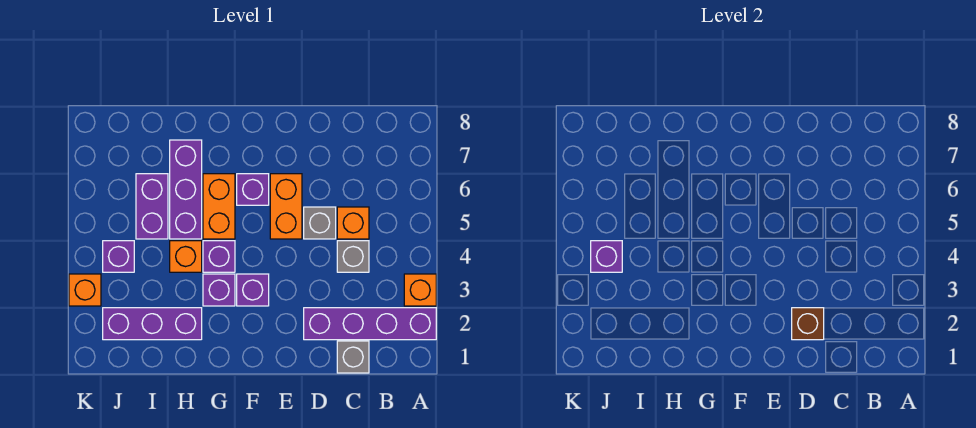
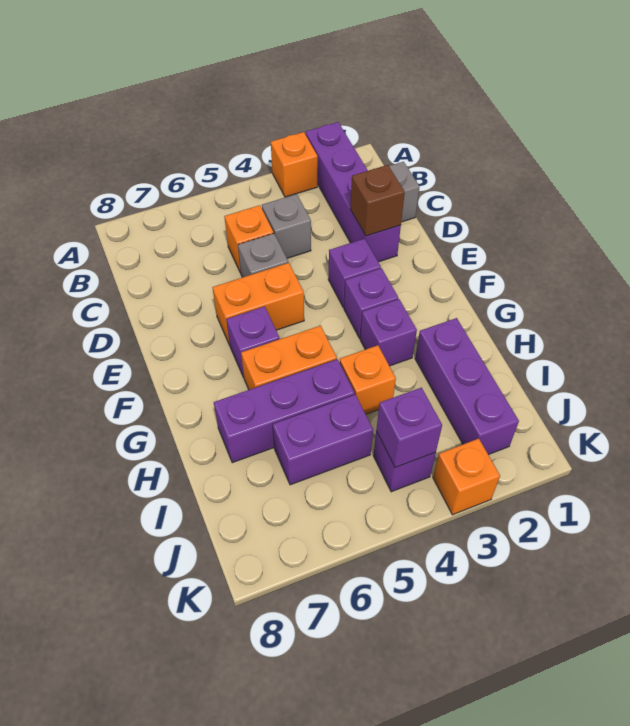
purple brick G4 level 1 -> purple brick E3 level 1

